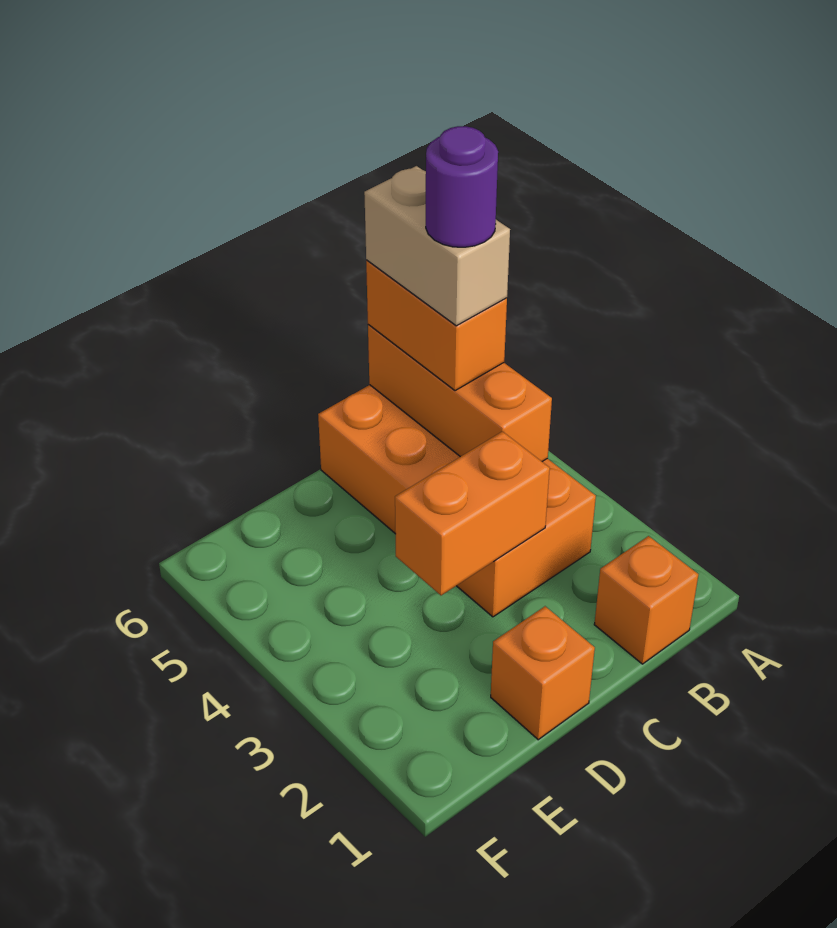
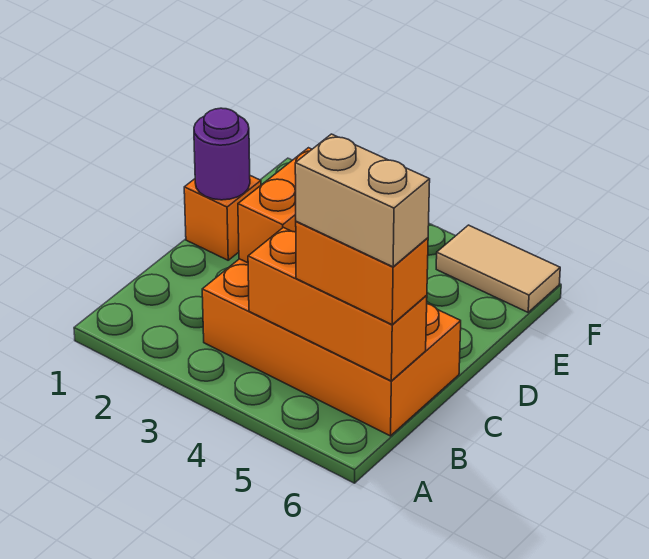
orange brick B1 level 1 -> none
purple round brick B5 level 5 -> purple round brick D1 level 2
none -> tan tile F5:F6 level 1

